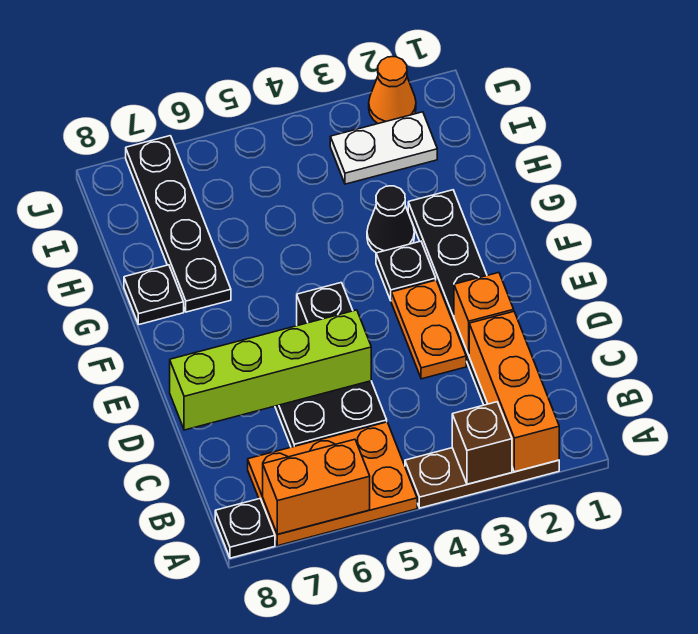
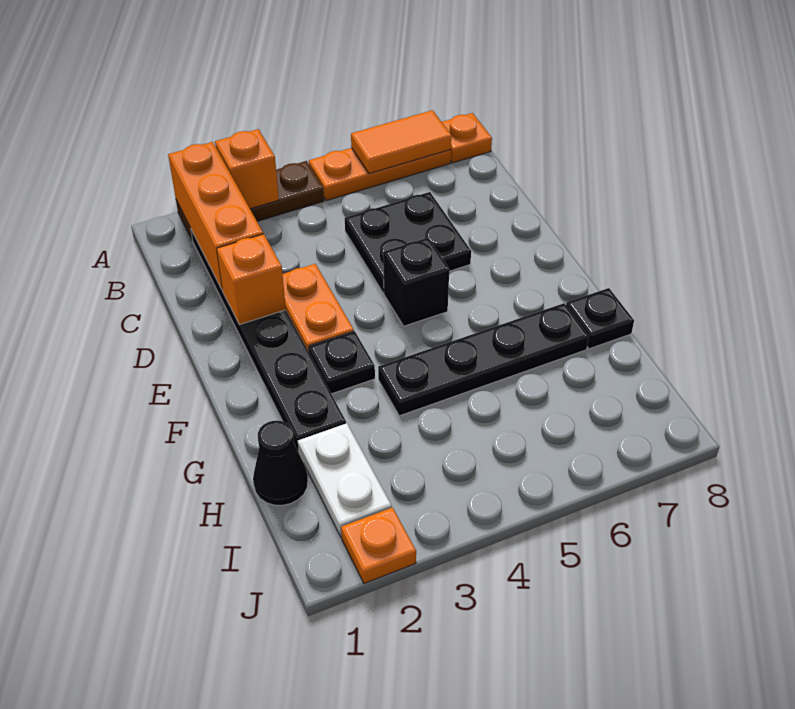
brown brick A3 level 2 -> orange brick A3 level 2
orange plate A5:B7 level 1 -> orange plate A5:A7 level 1
orange brick A6:A7 level 2 -> orange tile A6:A7 level 2
black plate A8 level 1 -> orange plate A8 level 1
lime brick D5:D8 level 2 -> none
black cone G3 level 1 -> black cone H1 level 1
black plate G7:J7 level 1 -> black plate G4:G7 level 1
white plate I2:I3 level 1 -> white plate H2:I2 level 1
orange cone J2 level 1 -> orange plate J2 level 1

